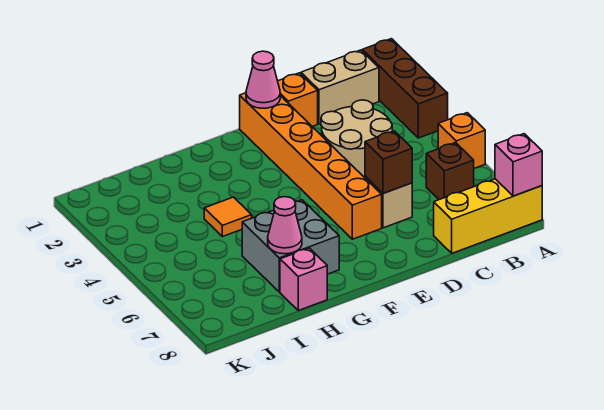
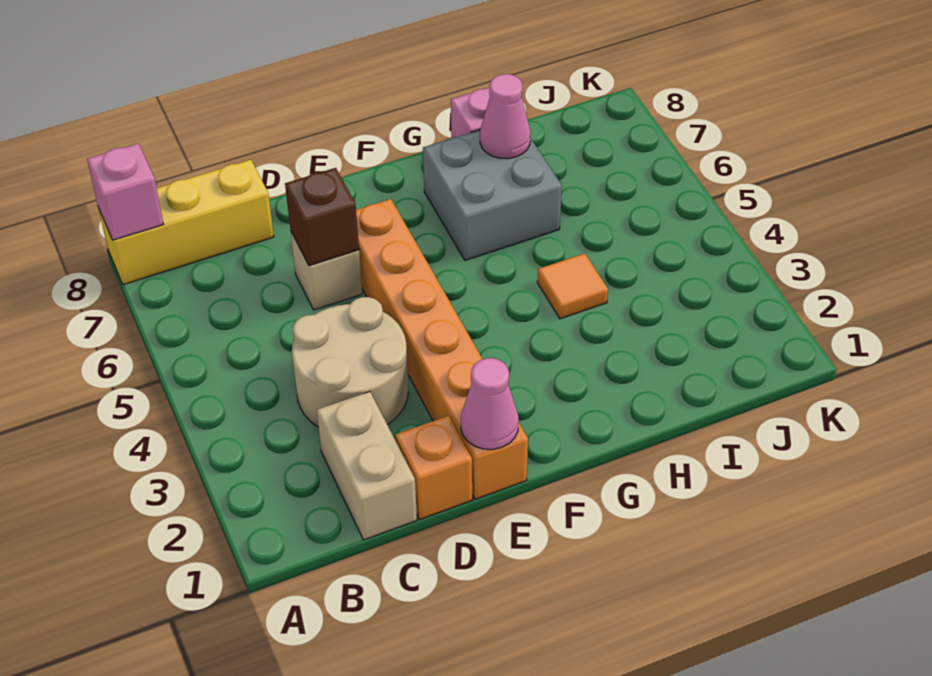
brown brick A1:A3 level 1 -> none
orange brick A5 level 1 -> none
tan brick B1:C1 level 1 -> tan brick C1:C2 level 1
brown brick B6 level 1 -> none

